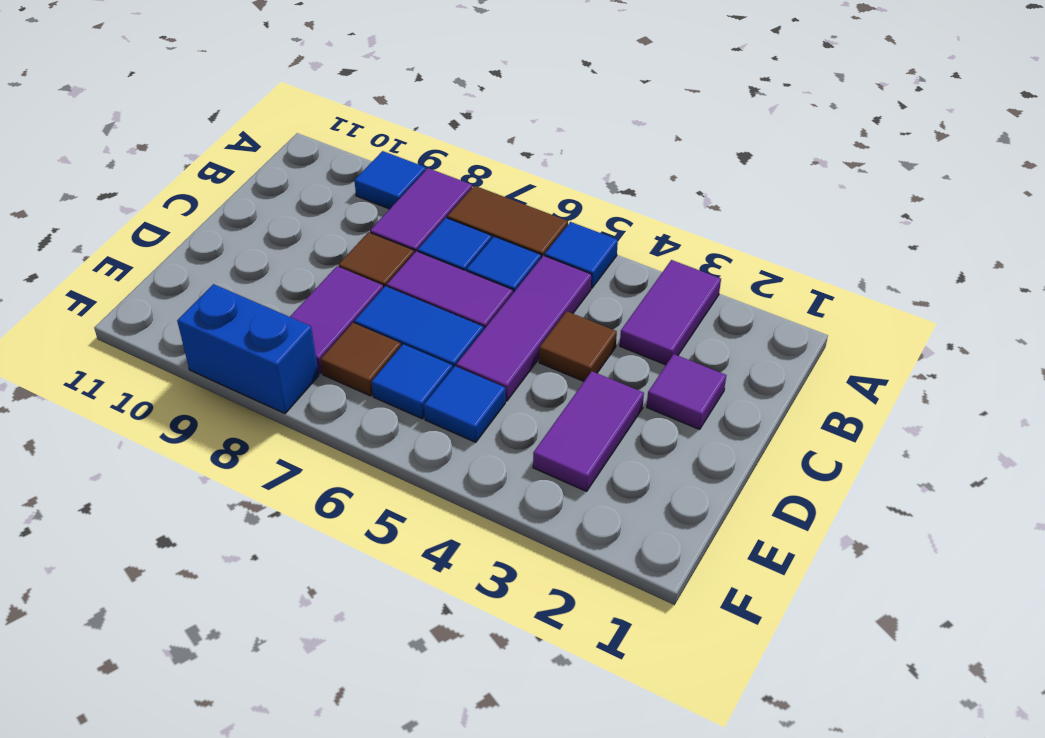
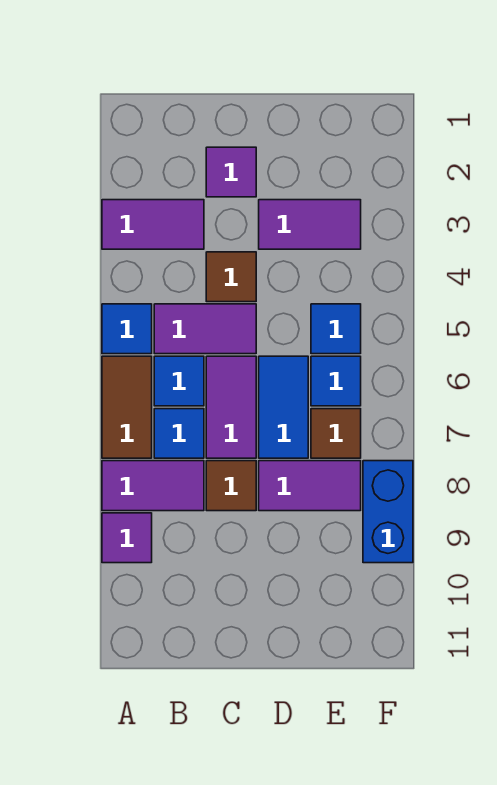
blue tile A9 level 1 -> purple tile A9 level 1
purple tile B5:D5 level 1 -> purple tile B5:C5 level 1

